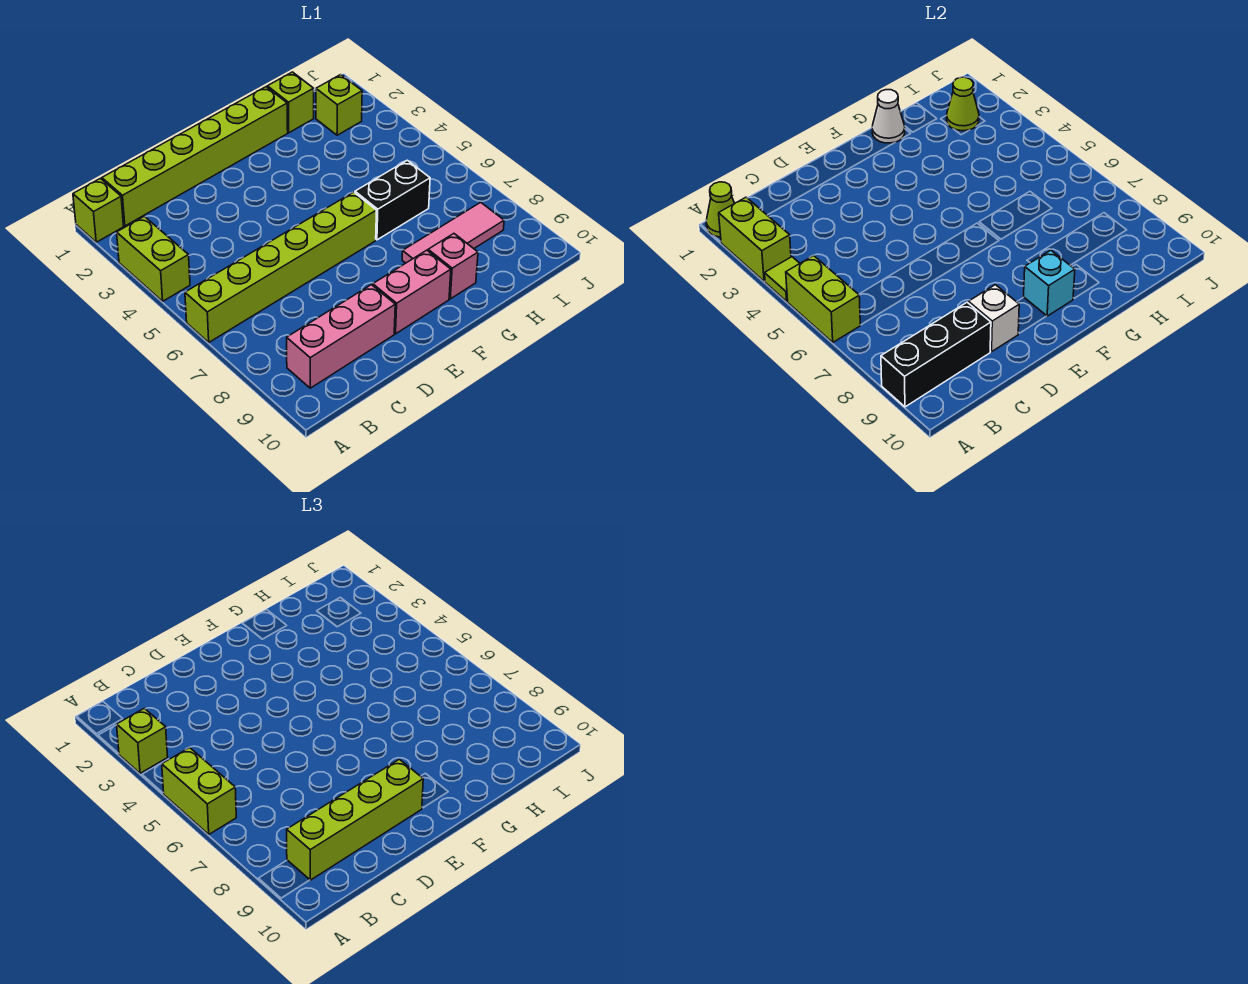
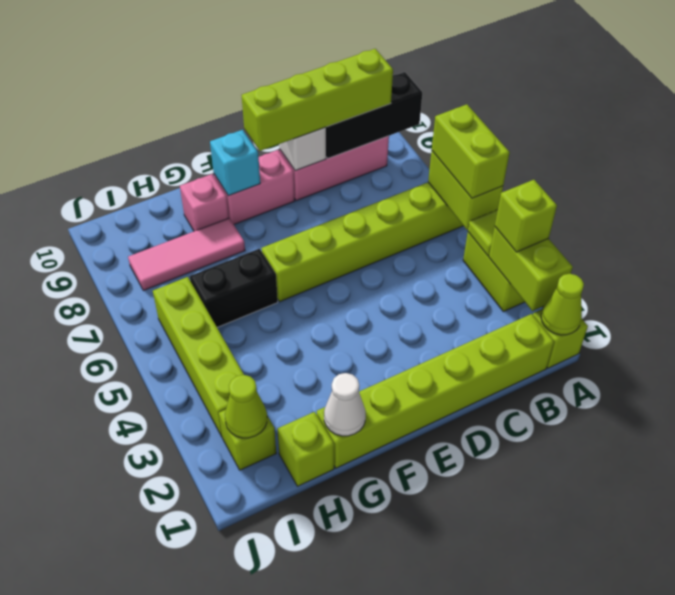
none -> lime brick I3:I6 level 1

